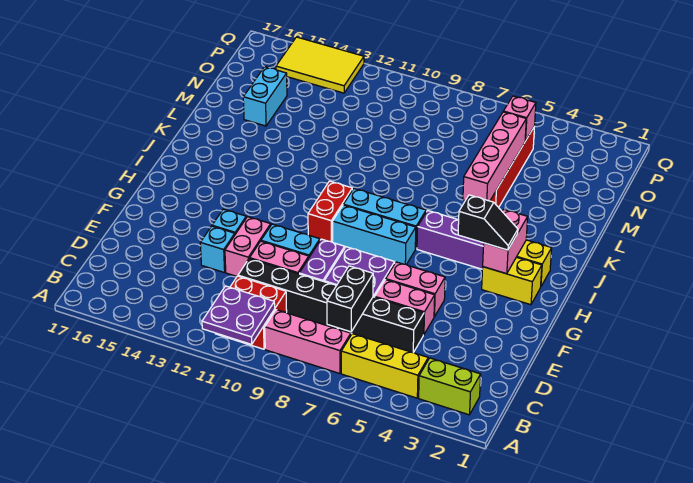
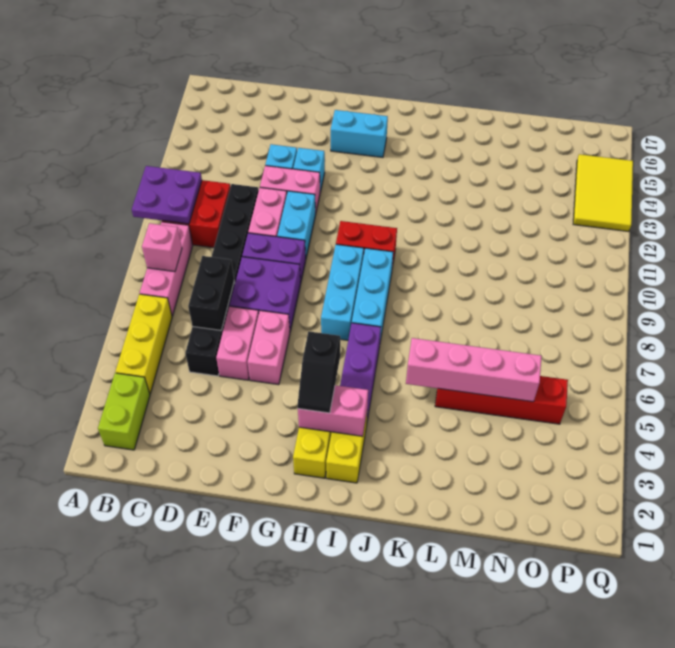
black brick C7:D7 level 2 -> black brick D6:D7 level 2
cyan brick M15:N15 level 1 -> cyan brick G15:H15 level 1
pink brick O5 level 2 -> pink brick B8 level 2

